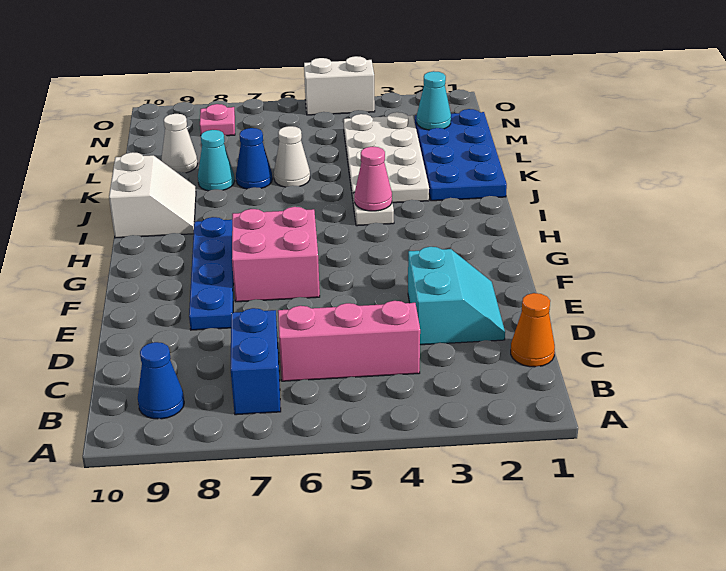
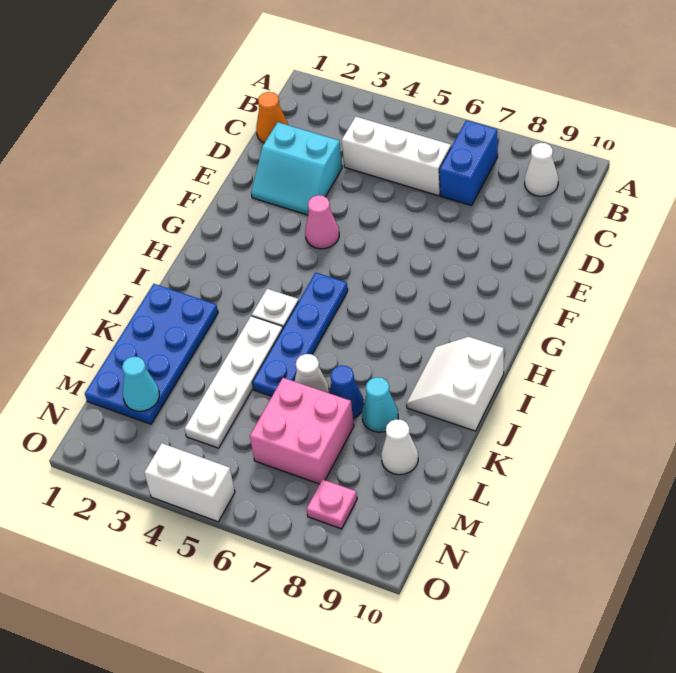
blue cone B9 level 1 -> white cone B9 level 1
pink brick C4:C6 level 1 -> white brick C4:C6 level 1
cyan slope D2:E3 level 1 top 3 -> cyan slope D2:E3 level 1 top D
blue plate E8:H8 level 1 -> blue plate H5:K5 level 1
pink brick F6:G7 level 1 -> pink brick L6:M7 level 1
pink cone I4 level 2 -> pink cone F4 level 1
white plate J3:M4 level 1 -> white plate J4:M4 level 1

